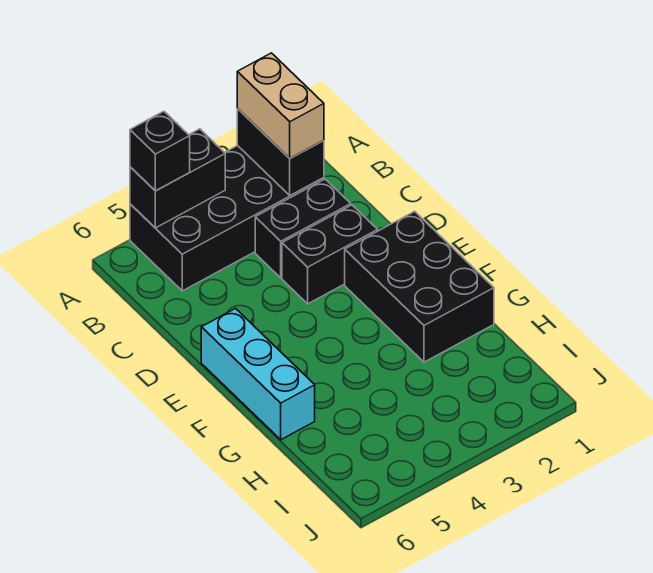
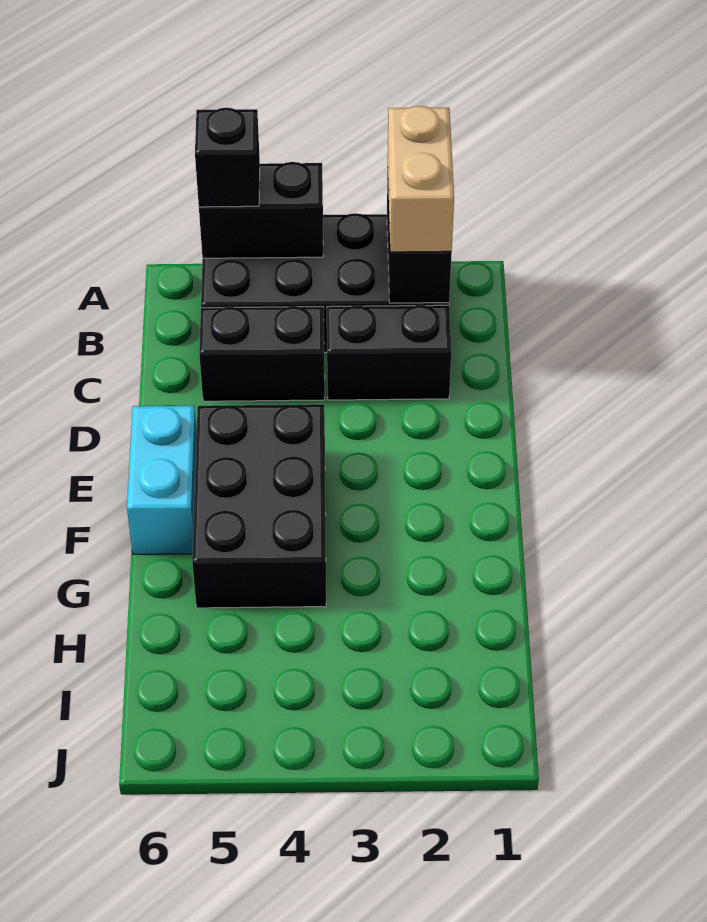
black brick D2:D3 level 1 -> black brick C4:C5 level 1
black brick E1:G2 level 1 -> black brick E4:G5 level 1
cyan brick E6:G6 level 1 -> cyan brick E6:F6 level 1

